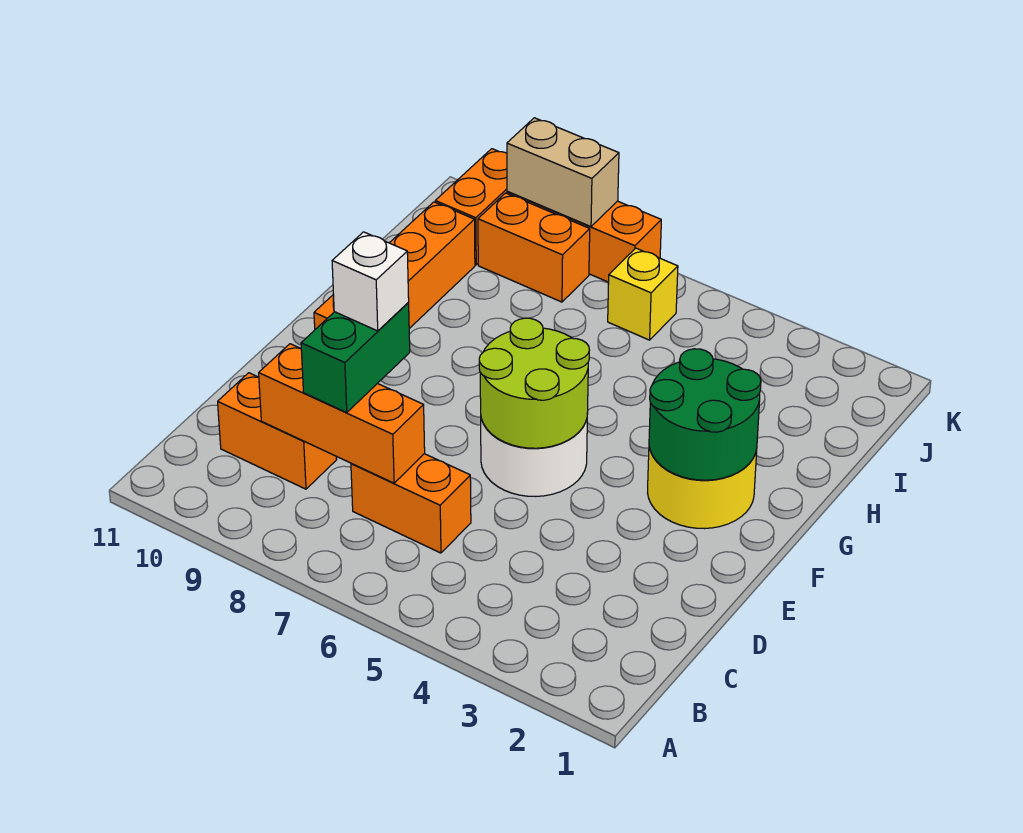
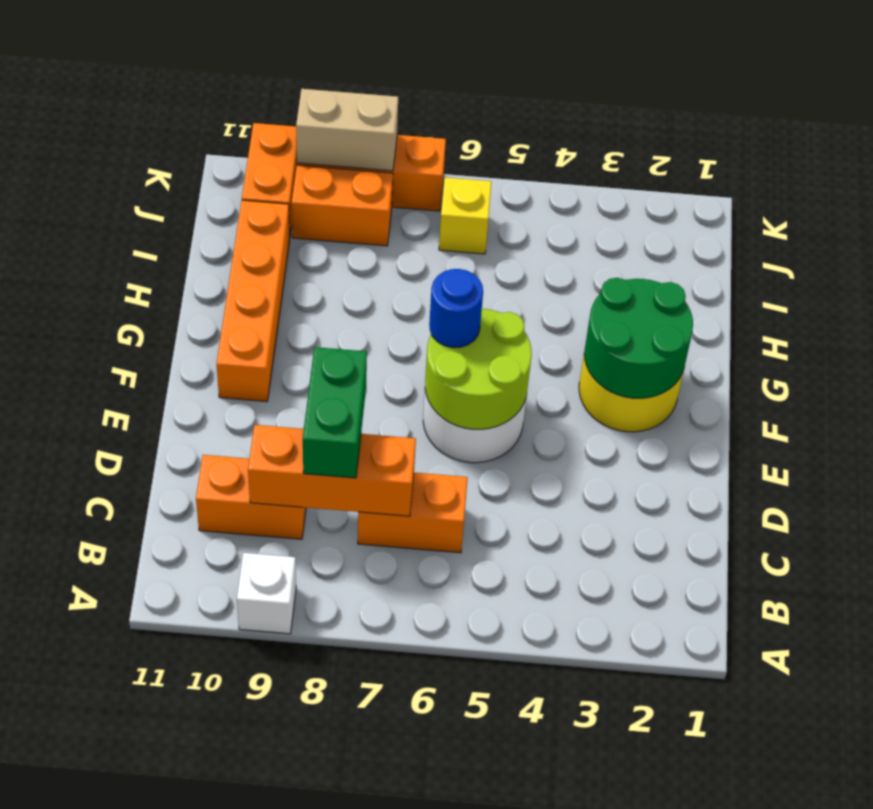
white brick D8 level 4 -> white brick A9 level 1
none -> blue round brick F6 level 3

